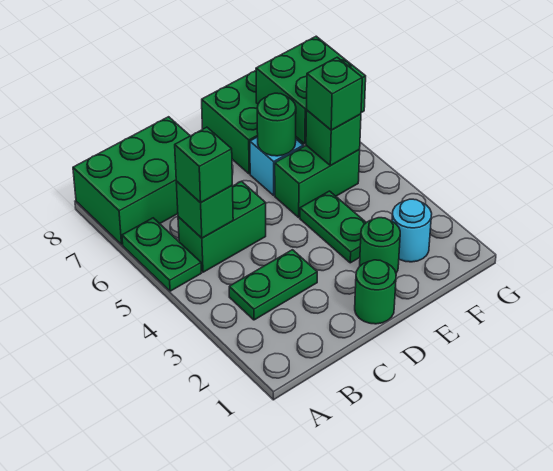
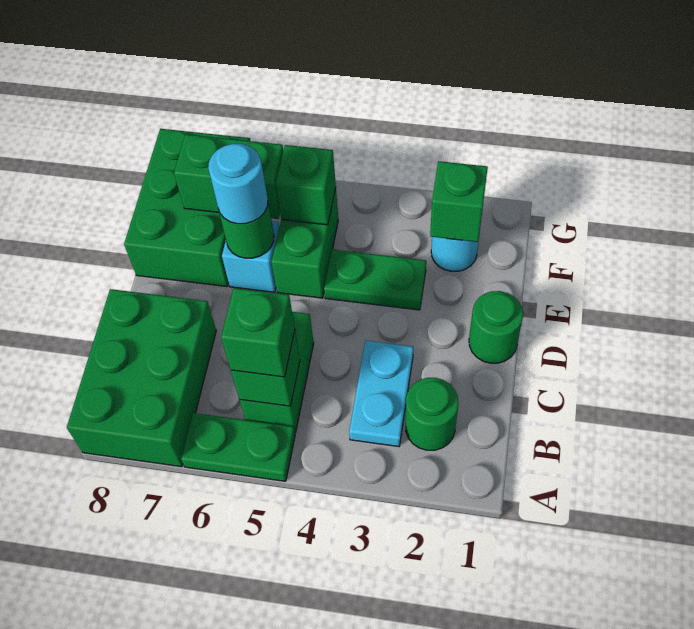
green plate B3:C3 level 1 -> cyan plate B3:C3 level 1
green round brick E2 level 1 -> green round brick B2 level 1
none -> cyan round brick E6 level 3
green brick F5 level 3 -> green brick F2 level 2
green brick F6:G7 level 2 -> green brick F6:F7 level 2

